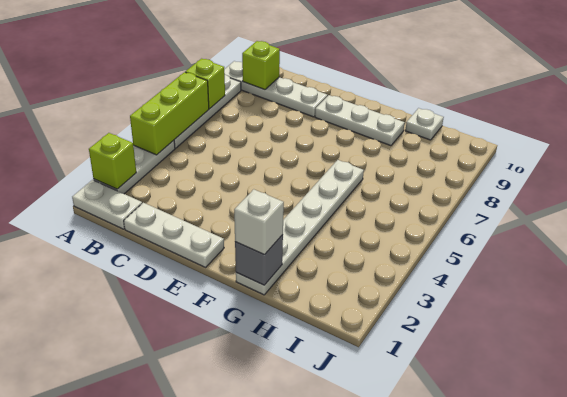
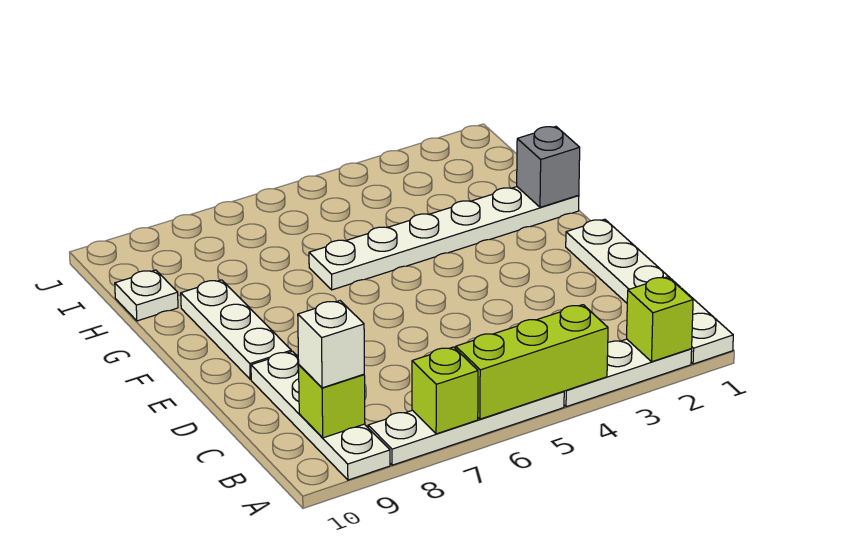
white brick G1 level 3 -> white brick B9 level 3

